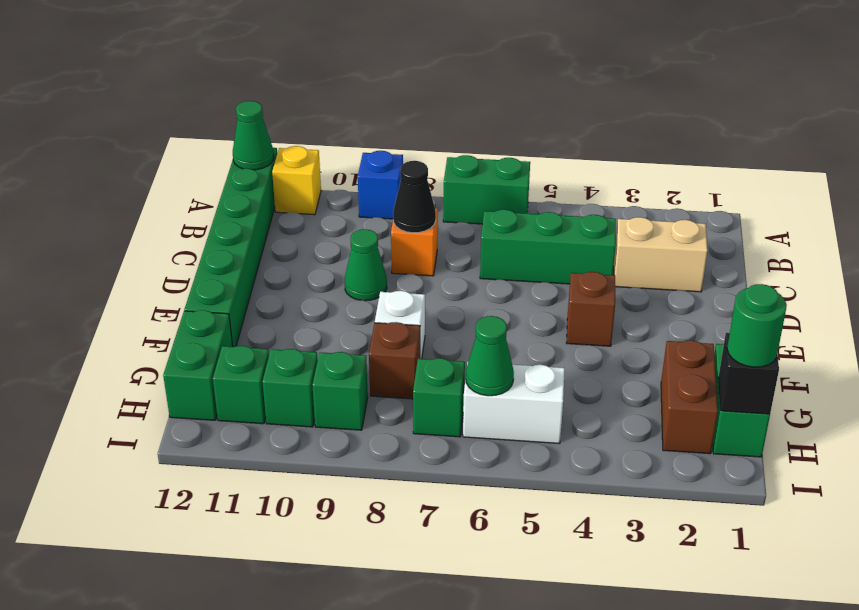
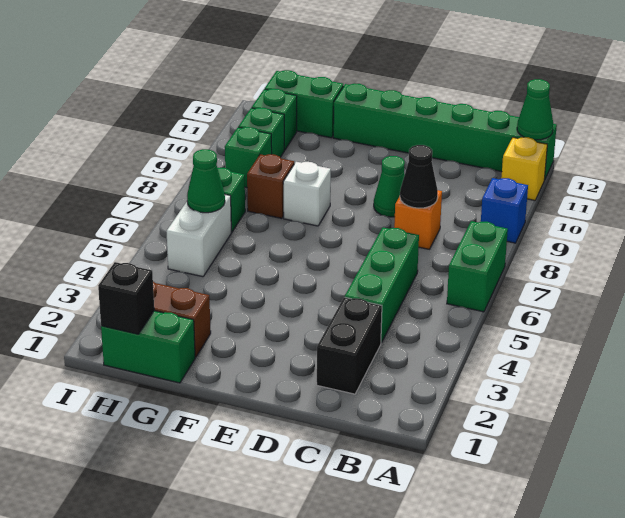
tan brick C2:C3 level 1 -> black brick C2:C3 level 1
brown brick E4 level 1 -> none
green round brick H1 level 3 -> none

